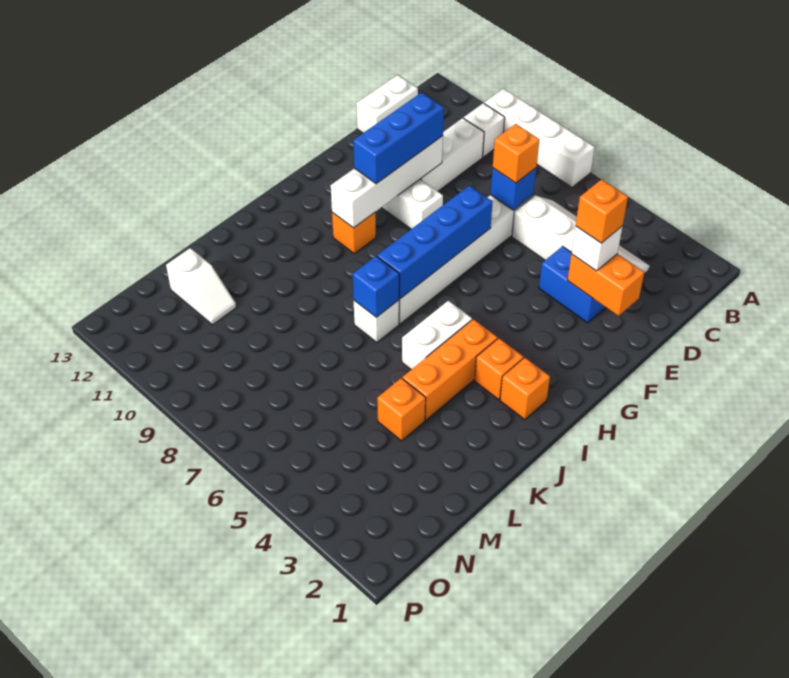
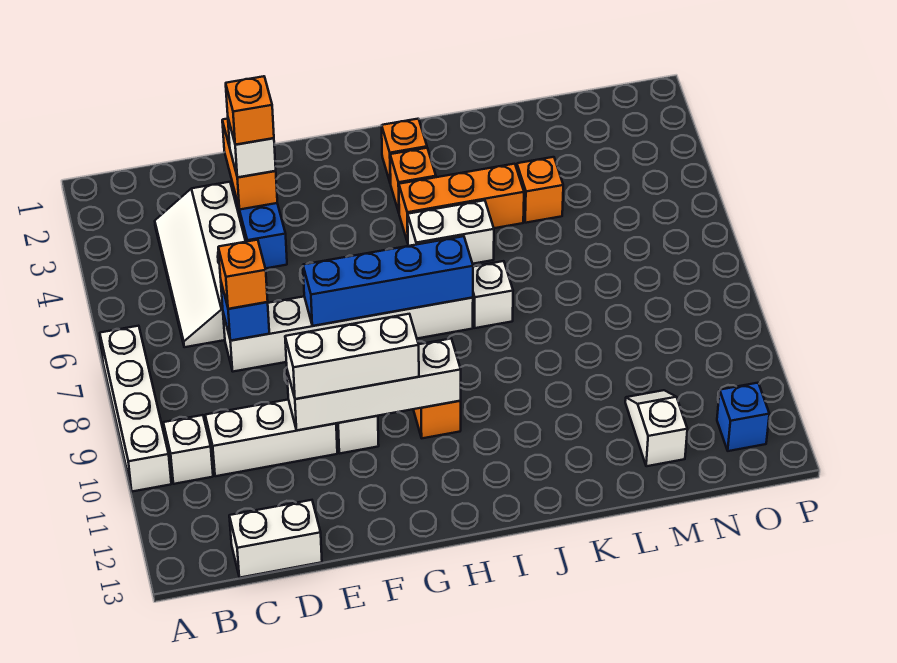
blue brick E10:G10 level 3 -> white brick E10:G10 level 3
blue brick J7 level 2 -> blue brick O12 level 1

